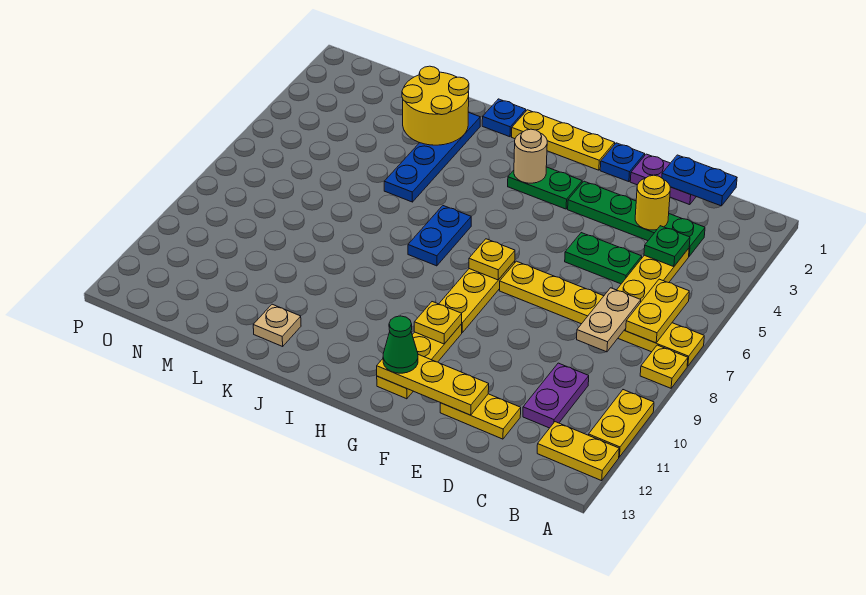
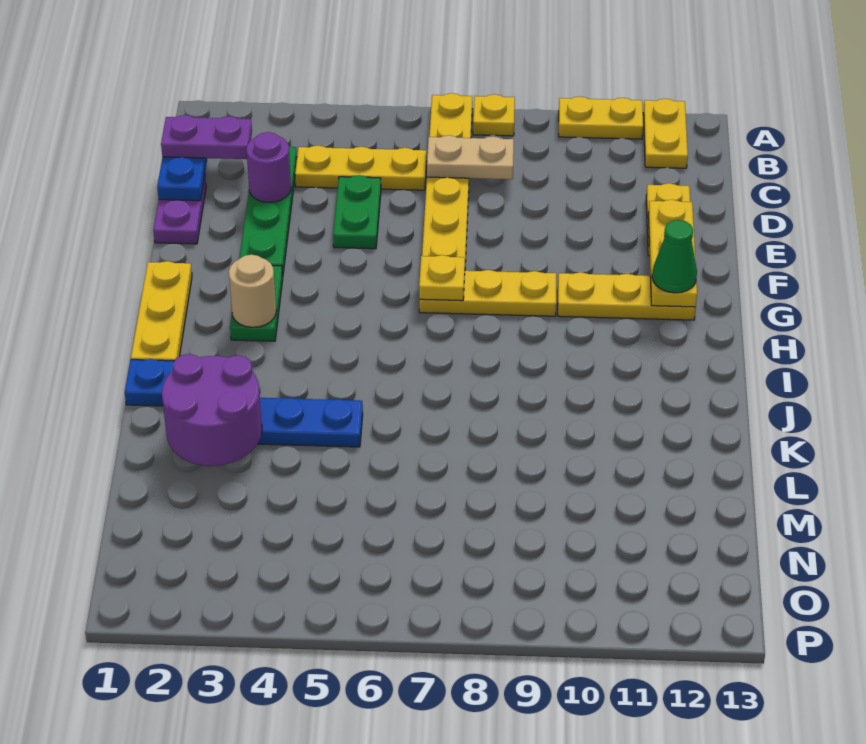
yellow plate B6:B7 level 2 -> none
green plate C4 level 2 -> none
purple plate C10:C11 level 1 -> purple plate C1:C2 level 3
yellow round brick D3 level 2 -> purple round brick D3 level 2
blue plate F1 level 1 -> none
yellow plate G10 level 2 -> none
blue plate I6:I7 level 1 -> none
yellow round brick K2:L3 level 2 -> purple round brick K2:L3 level 2
tan plate K12 level 1 -> none

